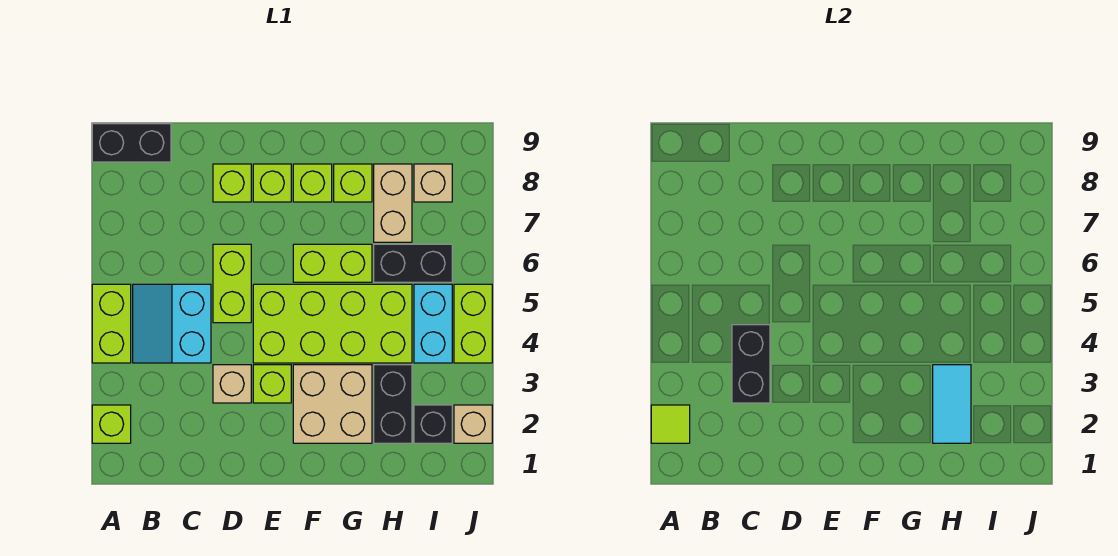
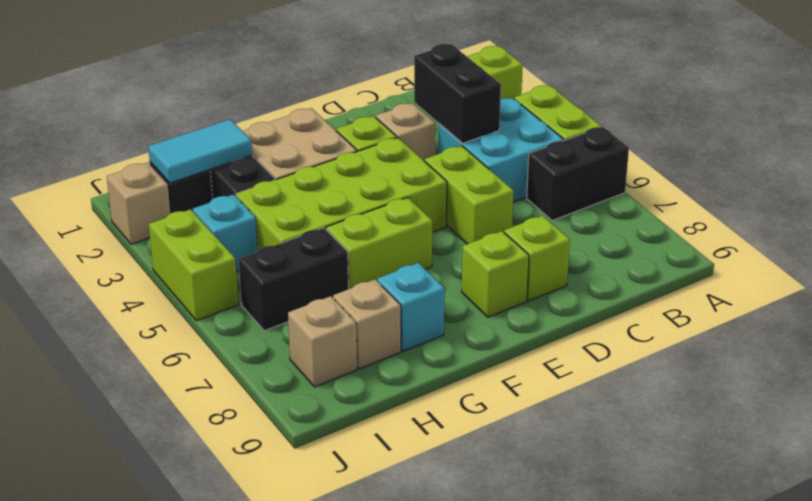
lime tile A2 level 2 -> none
black brick A9:B9 level 1 -> black brick A6:B6 level 1
cyan slope B4:C5 level 1 top C -> cyan brick B4:C5 level 1
lime brick F8 level 1 -> none
lime brick G8 level 1 -> cyan brick G8 level 1
cyan tile H2:H3 level 2 -> cyan tile H2:I2 level 2
tan brick H7:H8 level 1 -> tan brick H8 level 1
cyan brick I4:I5 level 1 -> cyan brick I4 level 1

